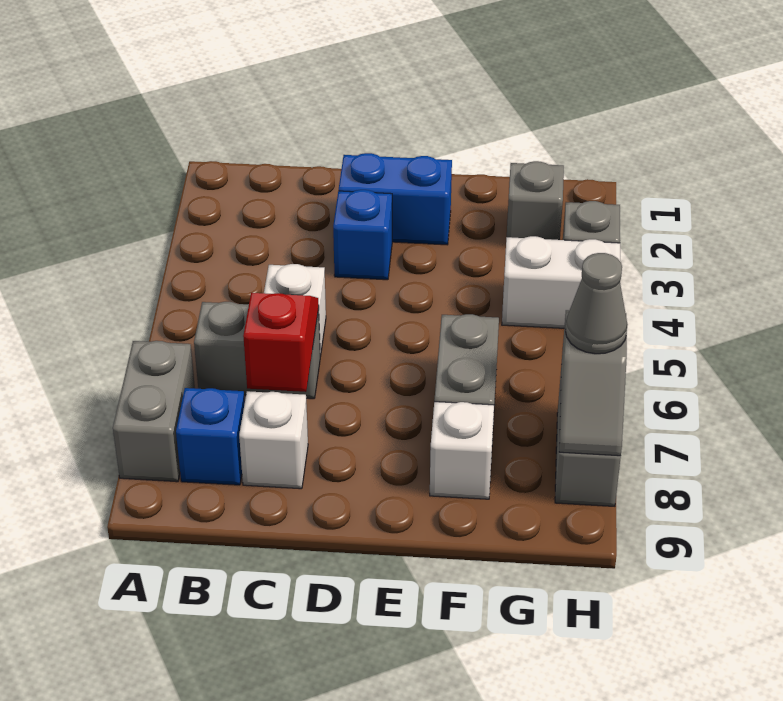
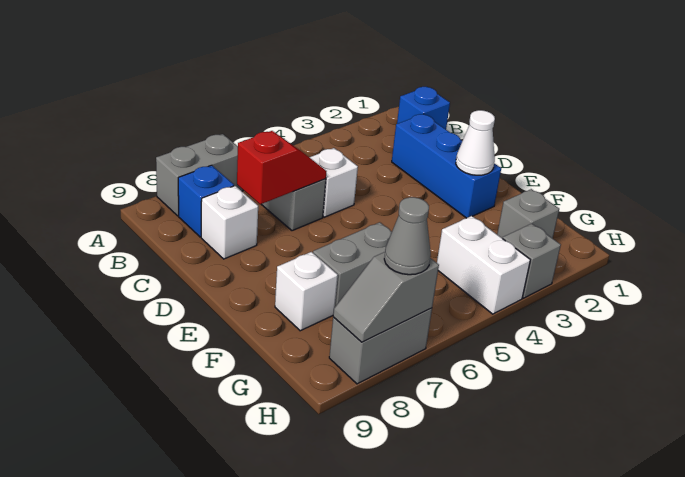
blue brick D2:E2 level 1 -> blue brick C2:E2 level 1
blue brick D3 level 1 -> blue brick B1 level 1
none -> white cone E2 level 2

